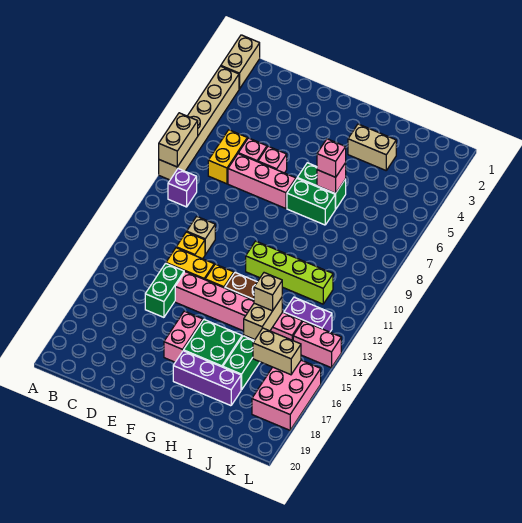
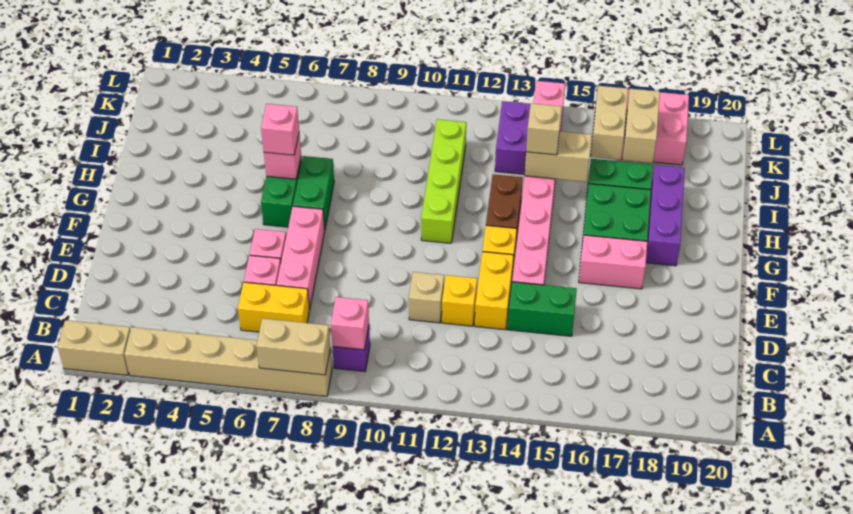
none -> pink brick B9 level 2
tan brick H3:I3 level 1 -> tan brick J17:K17 level 2

